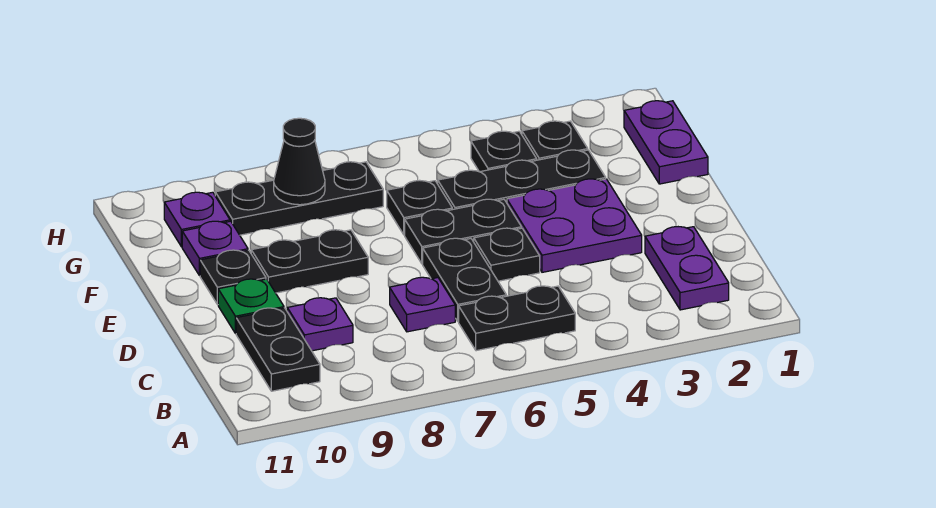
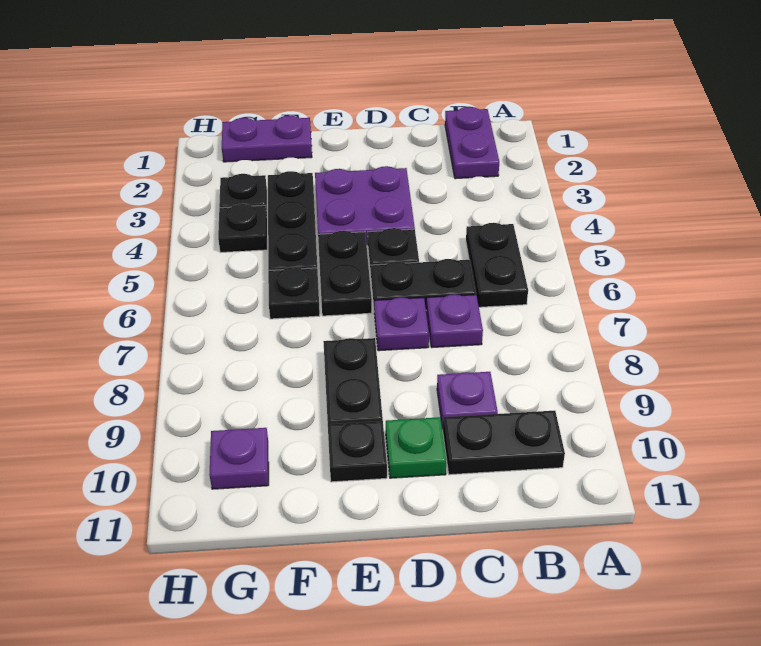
purple plate B2:C2 level 1 -> purple plate B1:B2 level 1
purple plate F10 level 1 -> purple plate D7 level 1
black plate G7:G9 level 1 -> none
black cone G8 level 2 -> none

